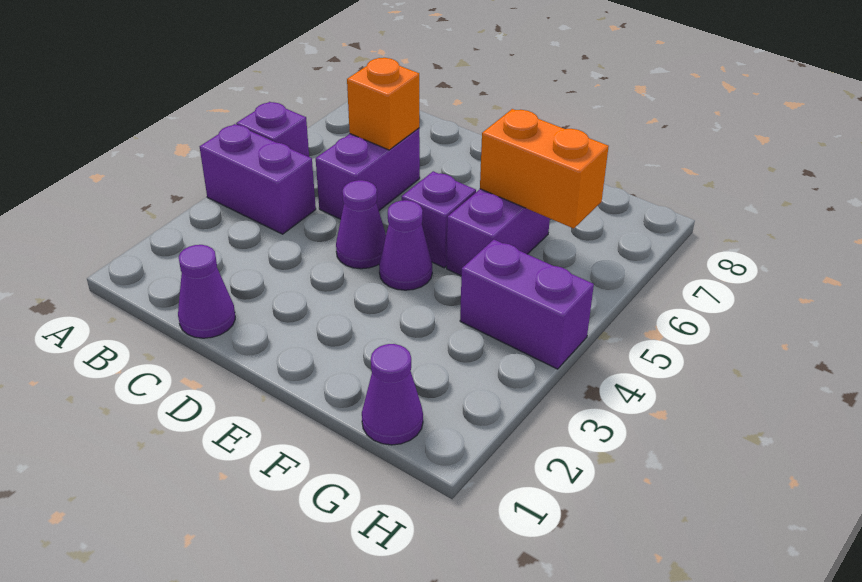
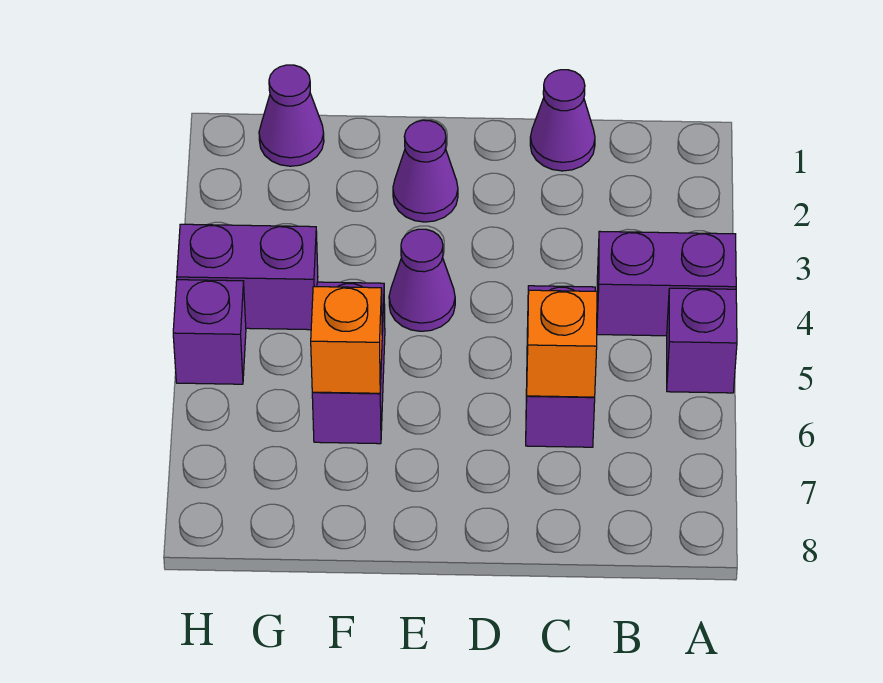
purple cone D4 level 1 -> purple cone E2 level 1
purple brick E5 level 1 -> purple brick H5 level 1
orange brick F6:G6 level 2 -> orange brick F6 level 2

